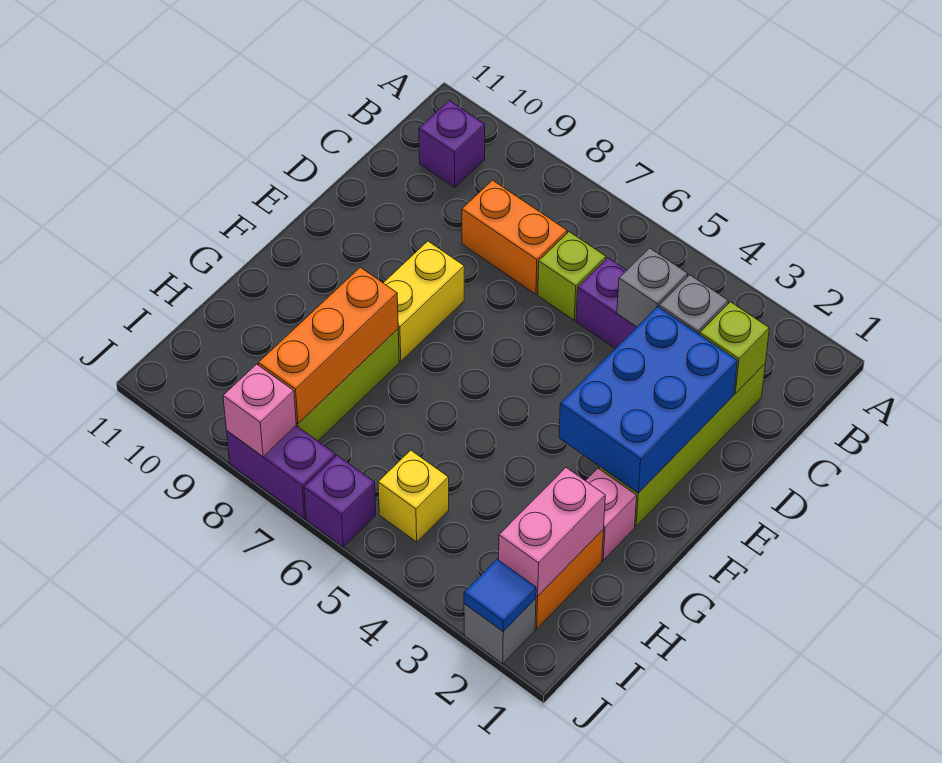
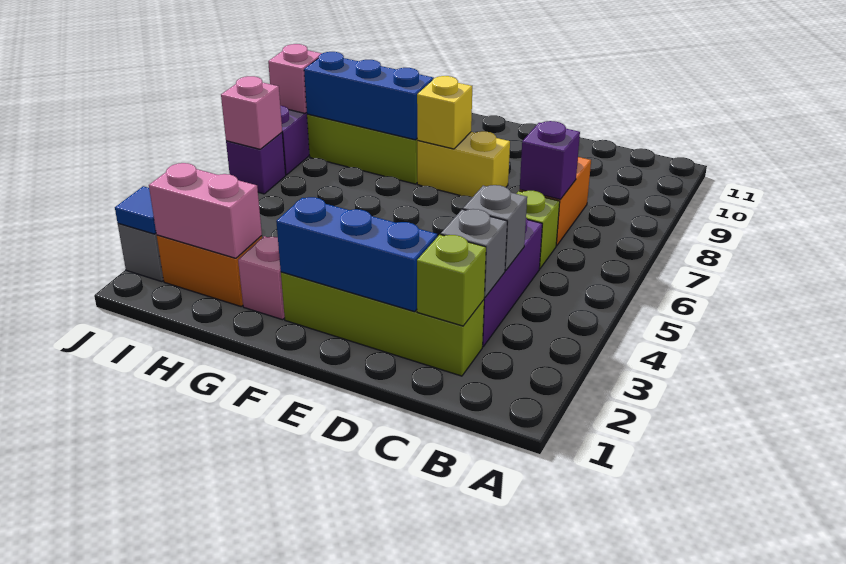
purple brick B10 level 1 -> purple brick C7 level 2
blue brick D2:F3 level 2 -> blue brick D2:F2 level 2
orange brick G8:I8 level 2 -> blue brick G8:I8 level 2
yellow brick I5 level 1 -> yellow brick F8 level 2
none -> pink brick J6 level 2

